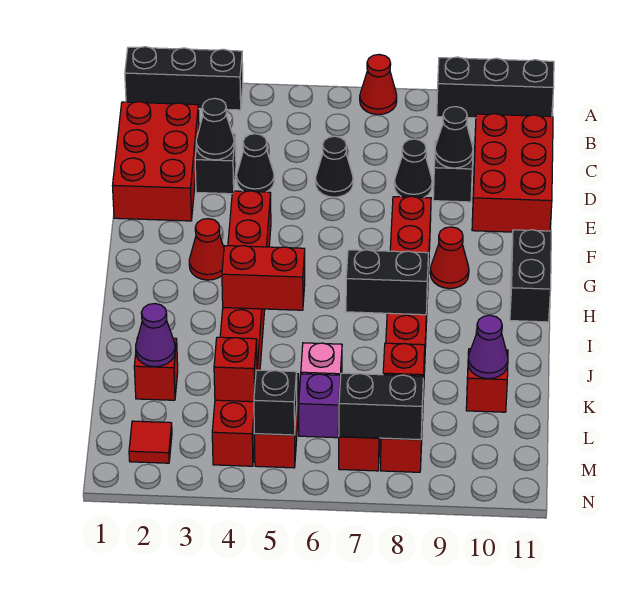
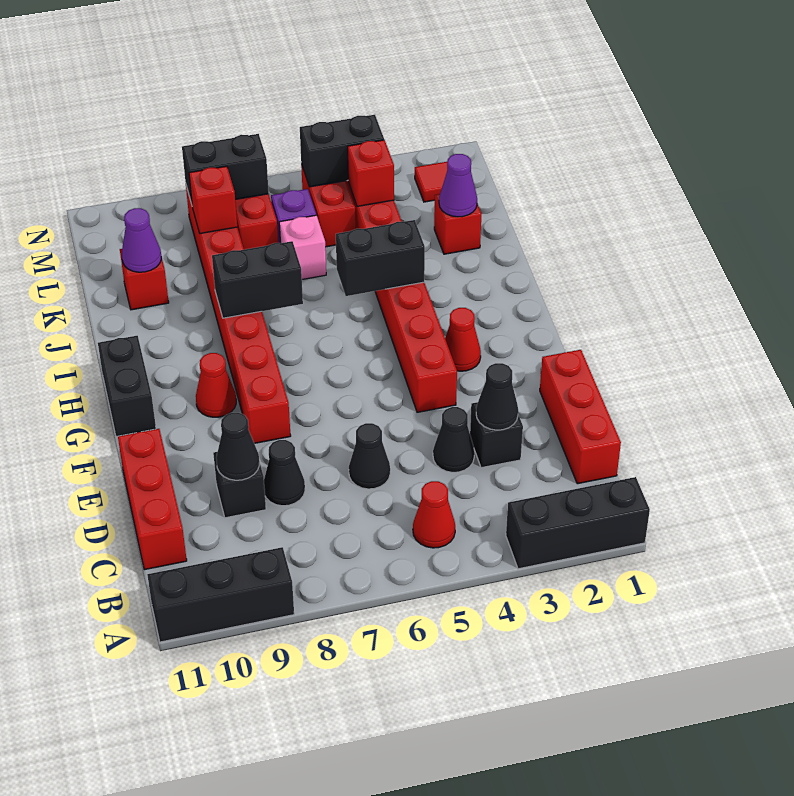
red cone A7 level 1 -> red cone B5 level 1
red brick C1:E2 level 1 -> red brick C1:E1 level 1
red brick C10:E11 level 1 -> red brick C11:E11 level 1
red brick I4:I5 level 2 -> black brick I4:I5 level 2
black brick M5 level 2 -> black brick M4:M5 level 2

